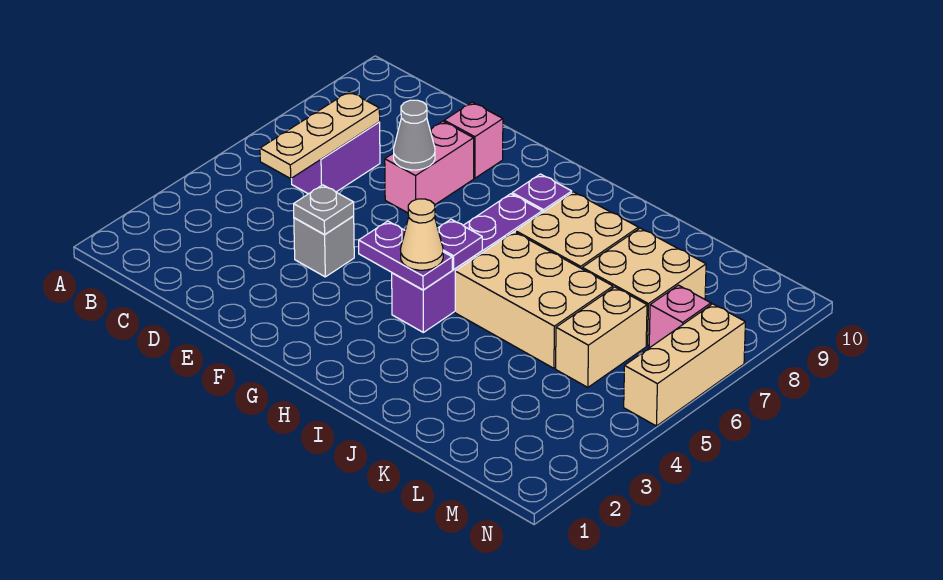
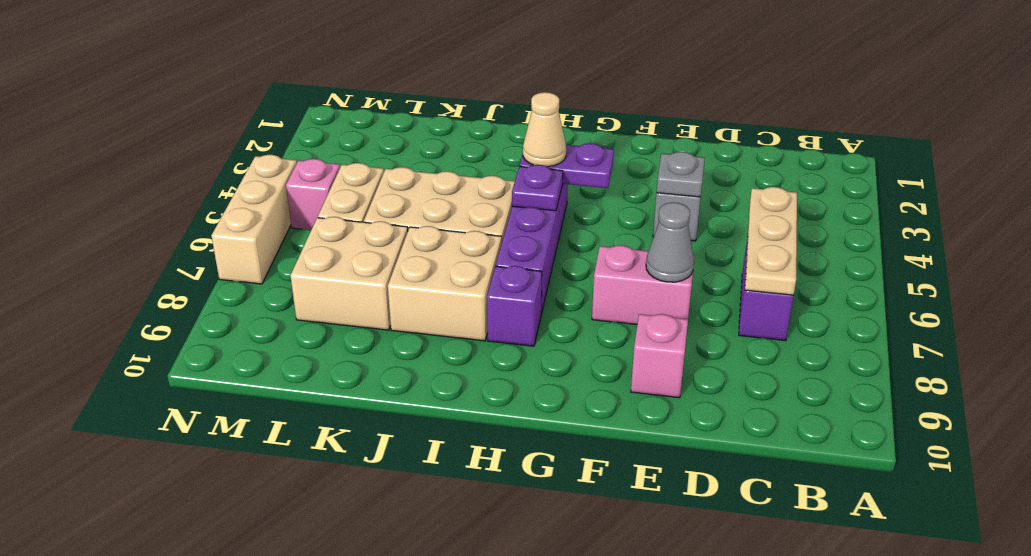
pink brick E7:E8 level 1 -> pink brick E7:F7 level 1
pink brick M7 level 1 -> pink brick M5 level 1

